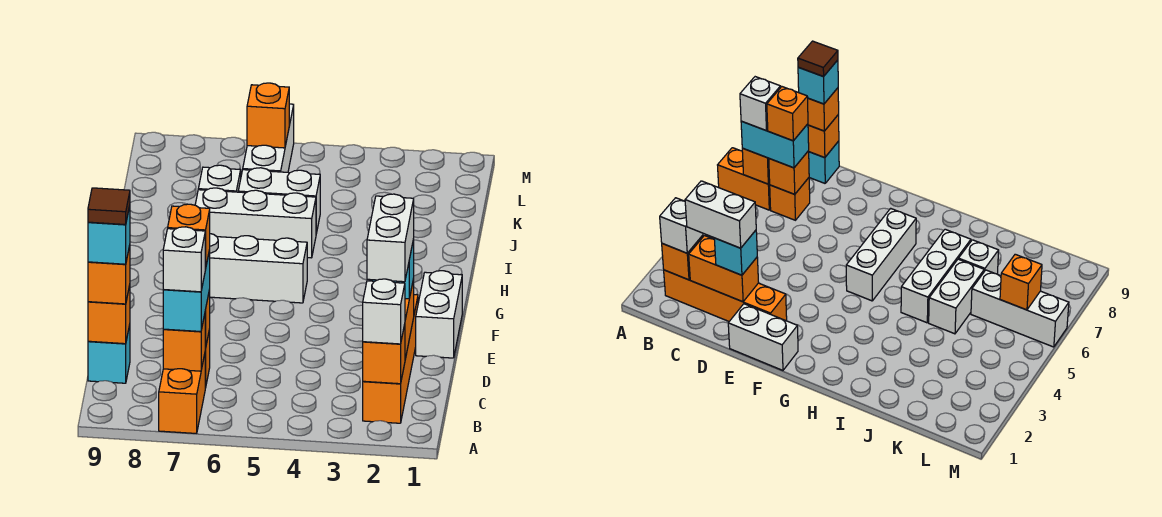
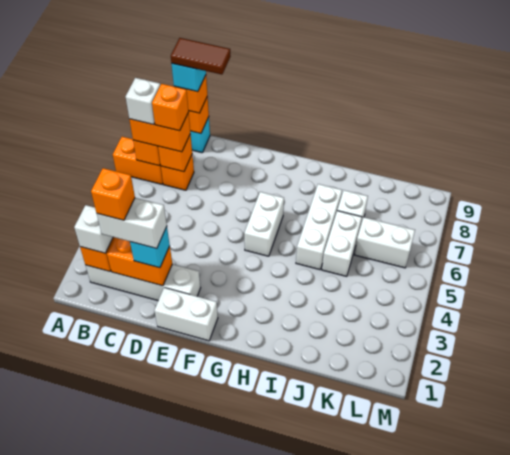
orange brick B2:E2 level 1 -> white brick B2:E2 level 1
cyan brick B7:C7 level 3 -> orange brick B7:C7 level 3
brown tile C9 level 5 -> brown tile C9:D9 level 5
white brick G5:G7 level 1 -> white brick G5:G6 level 1
white brick K6:M6 level 1 -> white brick K6:L6 level 1
orange brick L6 level 2 -> orange brick C2 level 5

